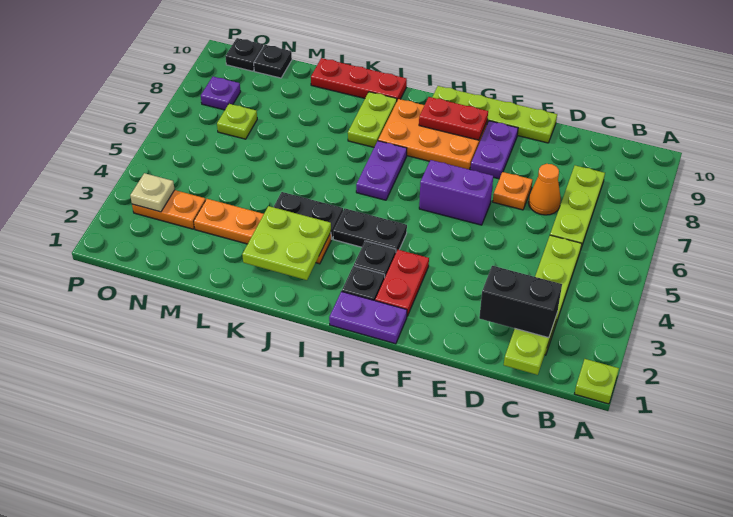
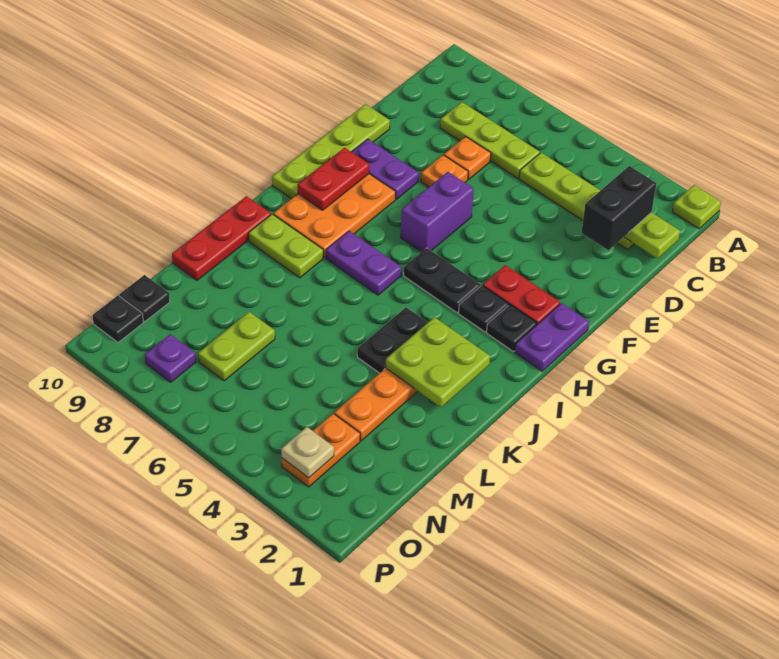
orange cone D7 level 1 -> orange plate D7 level 1
black plate H4:I4 level 1 -> black plate H4:H5 level 1
lime plate N7 level 1 -> lime plate M7:N7 level 1

